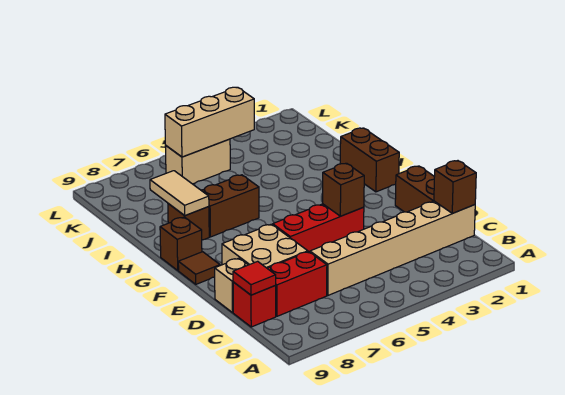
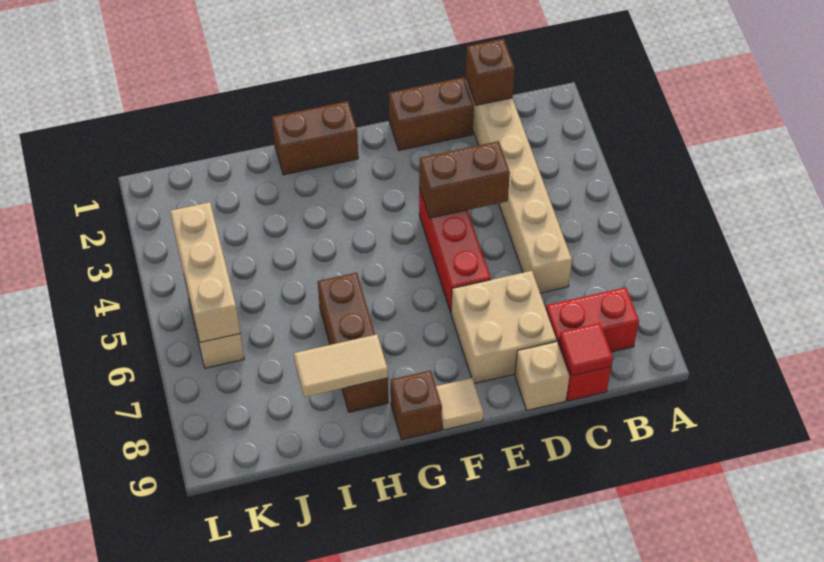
red brick C7:C8 level 1 -> red brick B8:C8 level 1
brown brick E4 level 2 -> brown brick D4:E4 level 2
brown tile F9 level 1 -> tan tile F9 level 1

